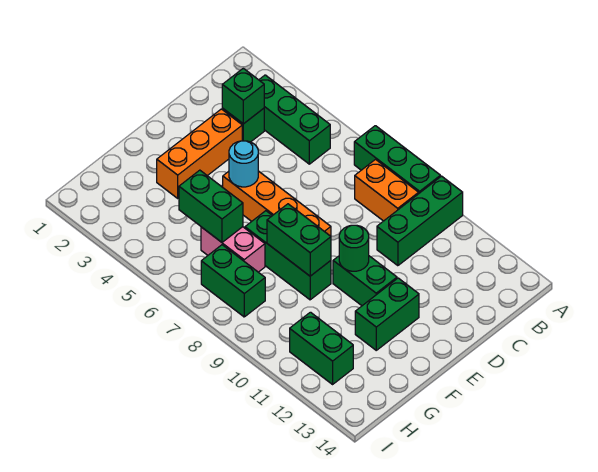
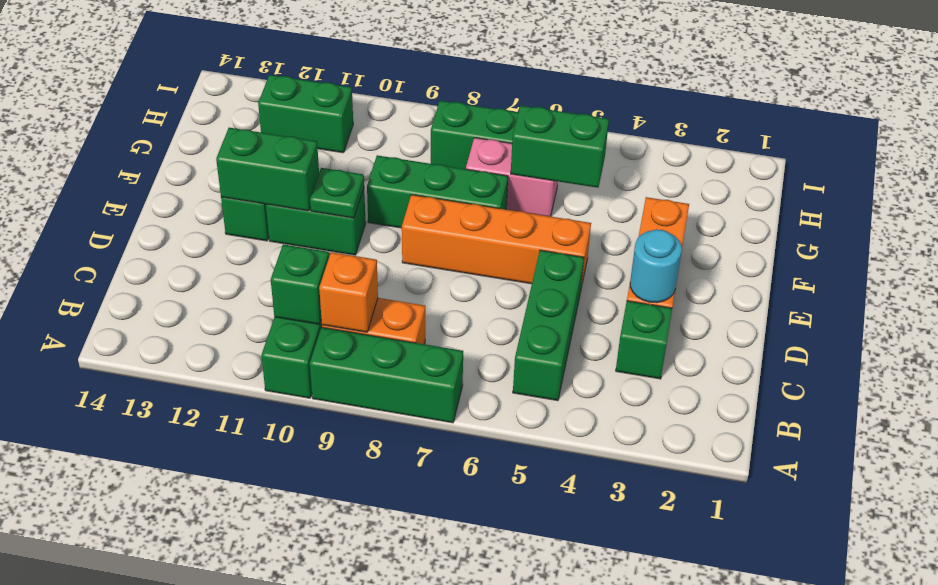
green brick B3:B5 level 1 -> green brick B5:D5 level 1
none -> orange brick B9 level 2
green brick C3 level 2 -> green brick B10 level 2
cyan round brick E5 level 2 -> cyan round brick D3 level 2
green round brick E10 level 2 -> green plate E10 level 2
green brick F8:F9 level 2 -> green brick E11:E12 level 2

